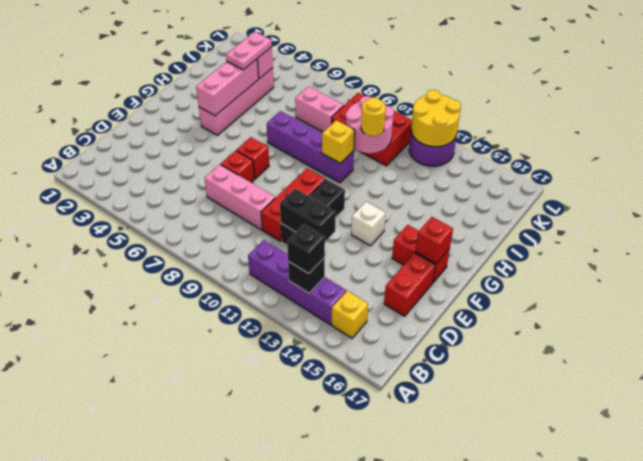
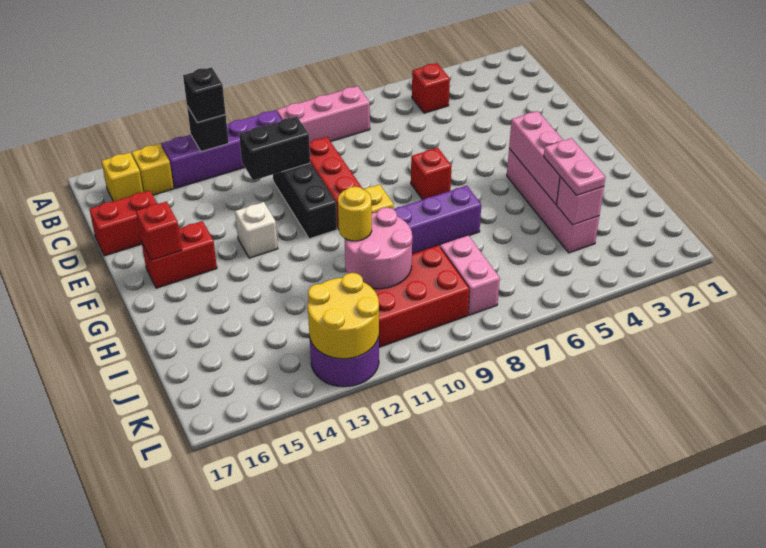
none -> yellow brick B16 level 1
pink brick D7:D9 level 1 -> pink brick B8:B10 level 1
red brick D16:E16 level 1 -> red brick D16:D17 level 1
red brick E7 level 1 -> red brick B5 level 1
pink brick J7:J8 level 1 -> pink brick J8:K8 level 1

